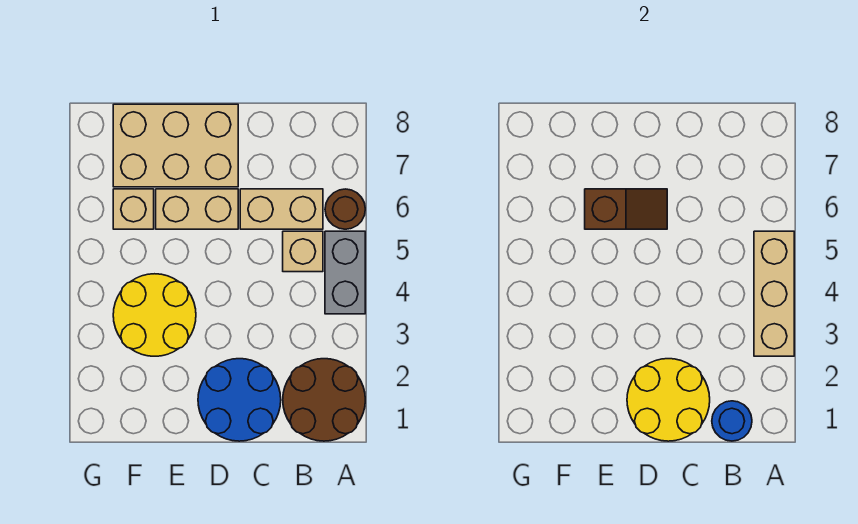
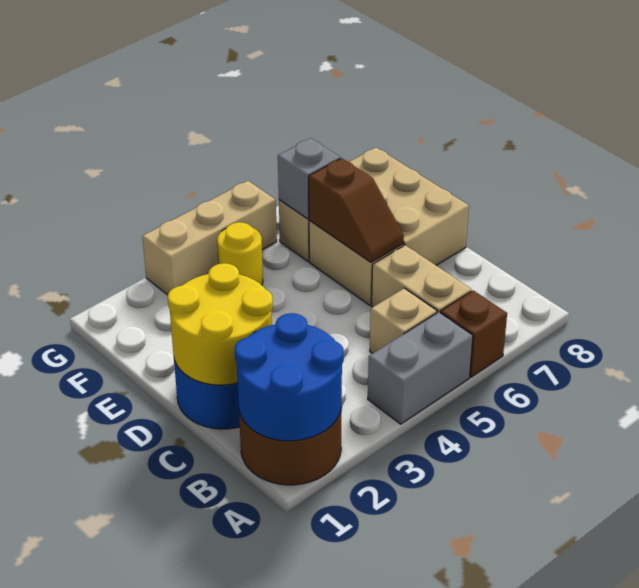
tan brick A3:A5 level 2 -> tan brick G3:G5 level 1
brown round brick A6 level 1 -> brown brick A6 level 1
blue round brick B1 level 2 -> blue round brick A1:B2 level 2
yellow round brick E3:F4 level 1 -> yellow round brick F4 level 1
none -> grey brick F6 level 2

